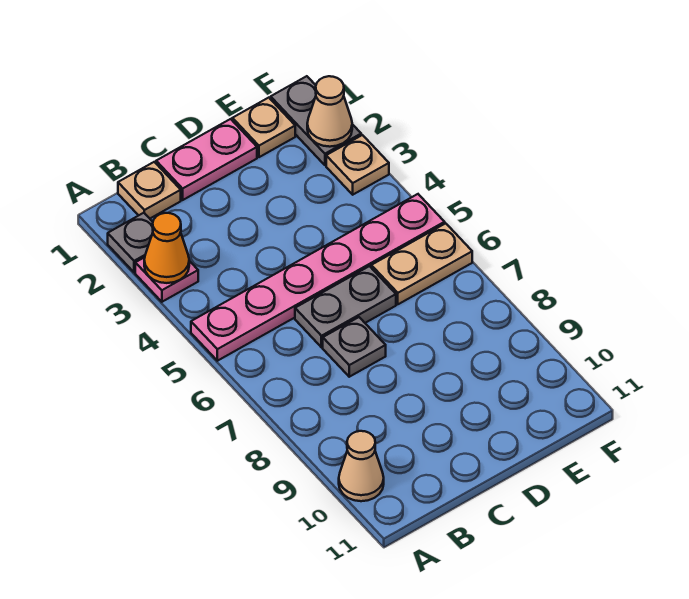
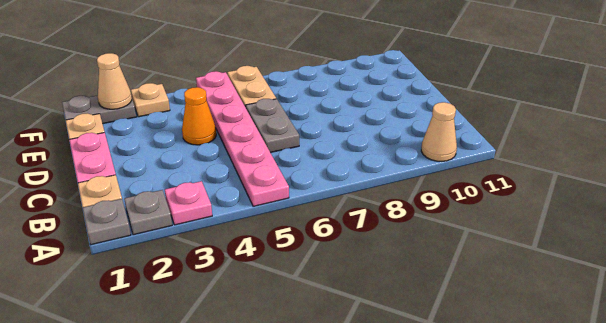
orange cone A3 level 2 -> orange cone D4 level 1
grey plate C7 level 1 -> grey plate A1 level 1

